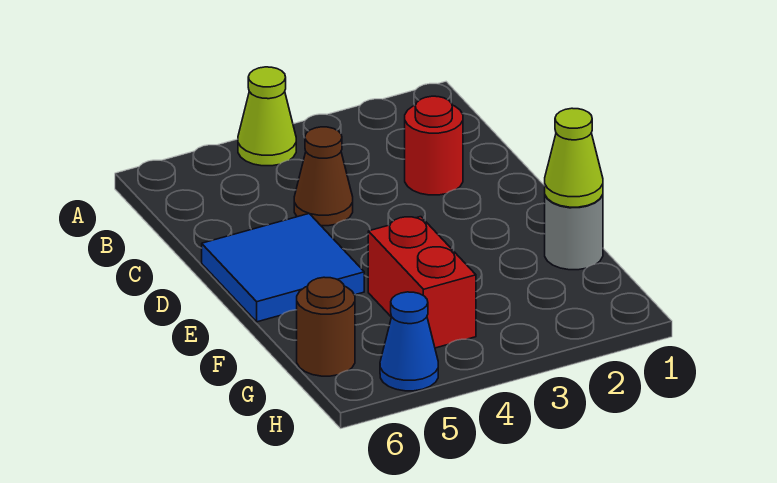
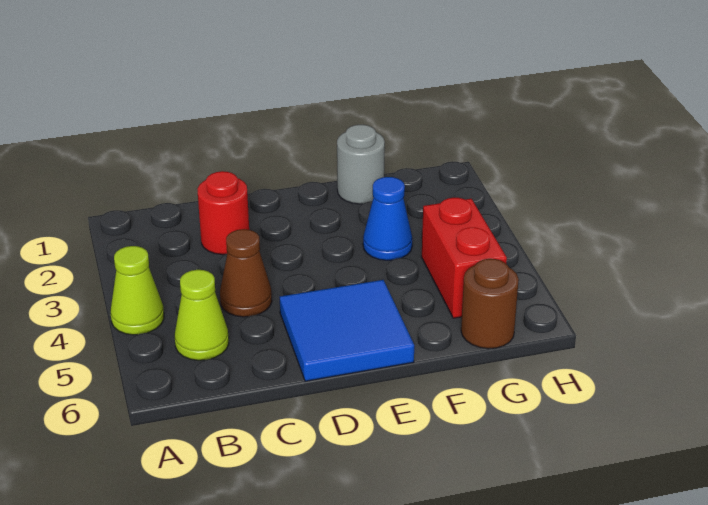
lime cone F1 level 2 -> lime cone B5 level 1
red brick F4:G4 level 1 -> red brick G4:G5 level 1
blue cone H5 level 1 -> blue cone F3 level 1

